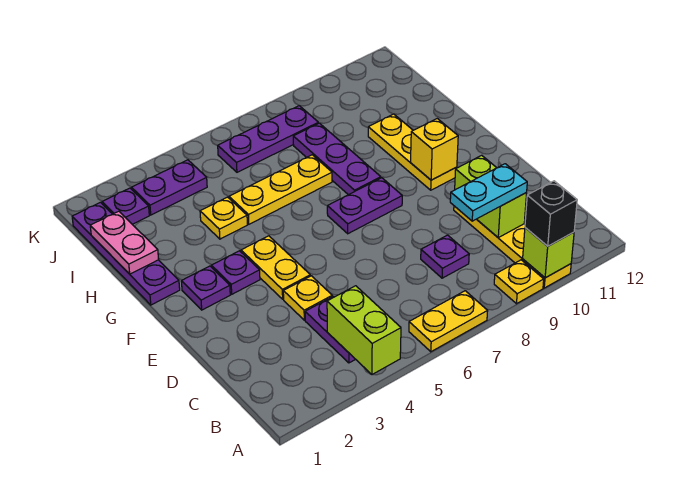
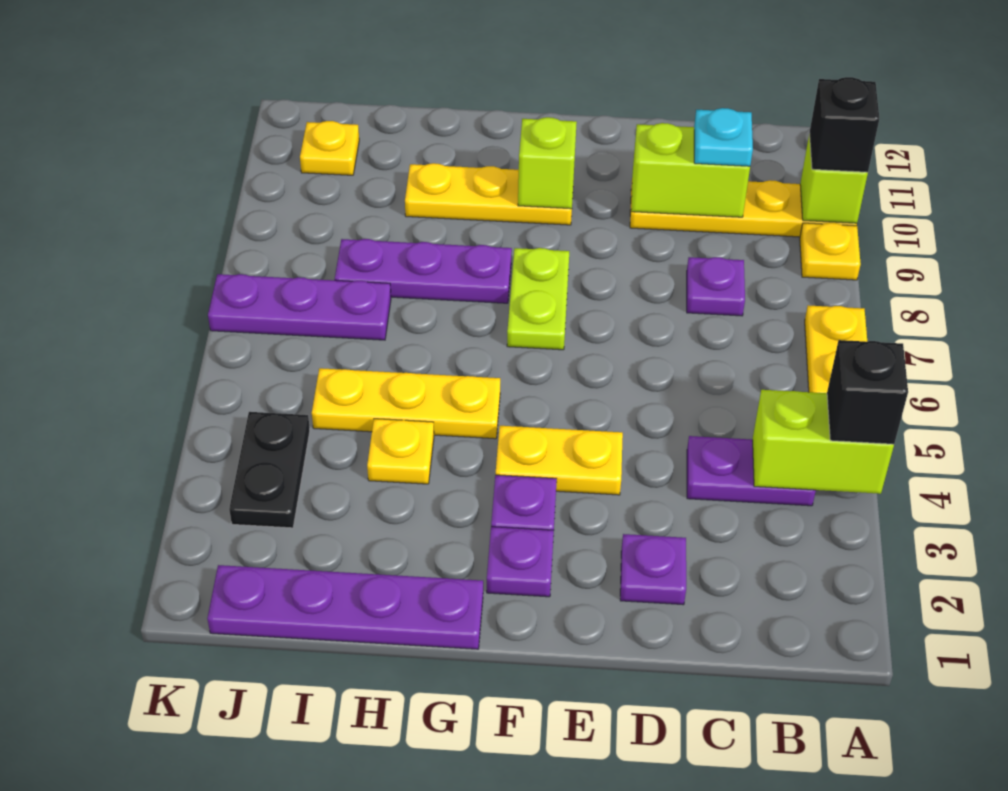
none -> black brick A4 level 3
cyan plate C9:C10 level 3 -> cyan plate C10 level 3
yellow plate D4 level 1 -> yellow plate J11 level 1
purple plate F7:F8 level 1 -> lime plate F7:F8 level 1
yellow brick F10 level 2 -> lime brick F10 level 2
pink plate H1:I1 level 2 -> none
yellow plate H5:H7 level 1 -> yellow plate G5:I5 level 1
purple plate J2 level 1 -> purple plate D2 level 1
purple plate J3:J4 level 1 -> black plate J3:J4 level 1
purple plate J6:J8 level 1 -> purple plate I7:K7 level 1

